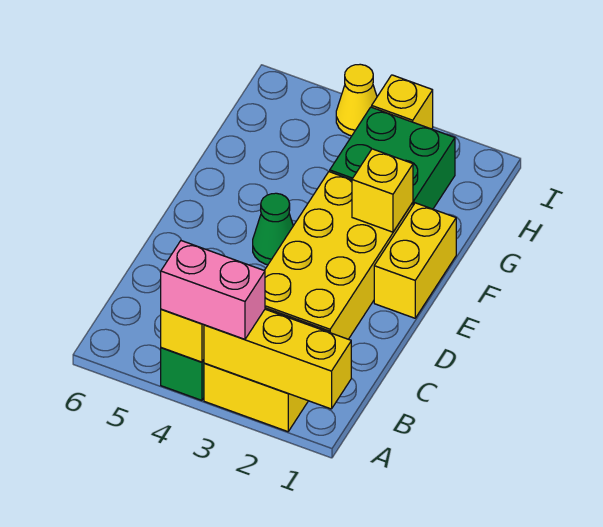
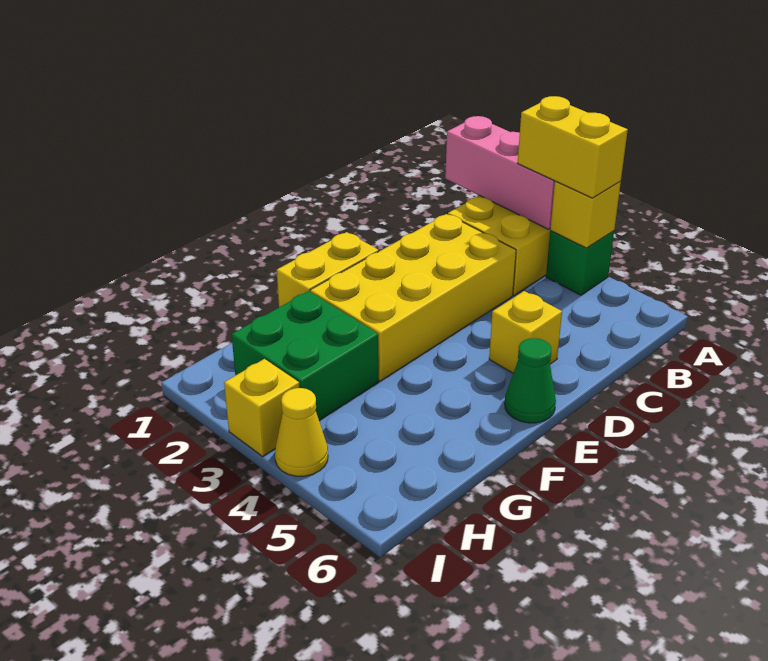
yellow brick A1:A3 level 2 -> pink brick A1:A3 level 2
pink brick A3:A4 level 3 -> yellow brick A3:A4 level 3
green cone E4 level 1 -> green cone E6 level 1
yellow brick F2 level 2 -> yellow brick D5 level 1

